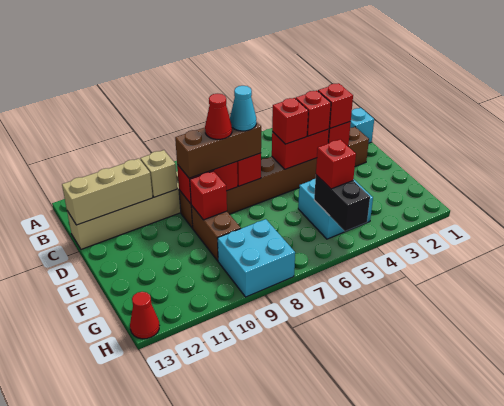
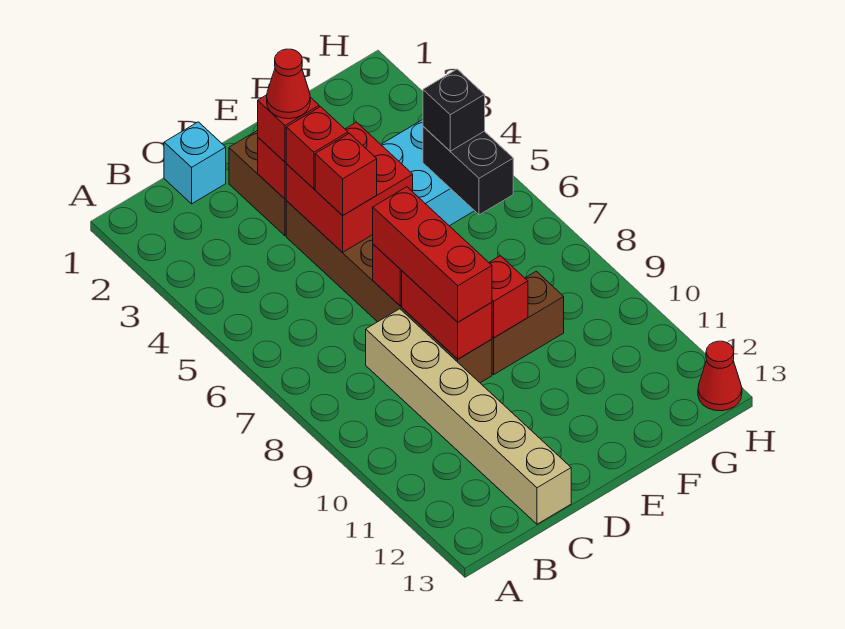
tan brick C10 level 2 -> none
tan brick C11:C13 level 2 -> none
red brick D4:D5 level 2 -> red brick D4:E5 level 2
brown brick D7:D9 level 3 -> red brick D7:D9 level 3
cyan cone D7 level 4 -> none
red cone D8 level 4 -> red cone D3 level 4
black brick G5:H5 level 2 -> black brick G5:G6 level 2
red brick G5 level 3 -> black brick G5 level 3
cyan brick G8:H9 level 1 -> none

